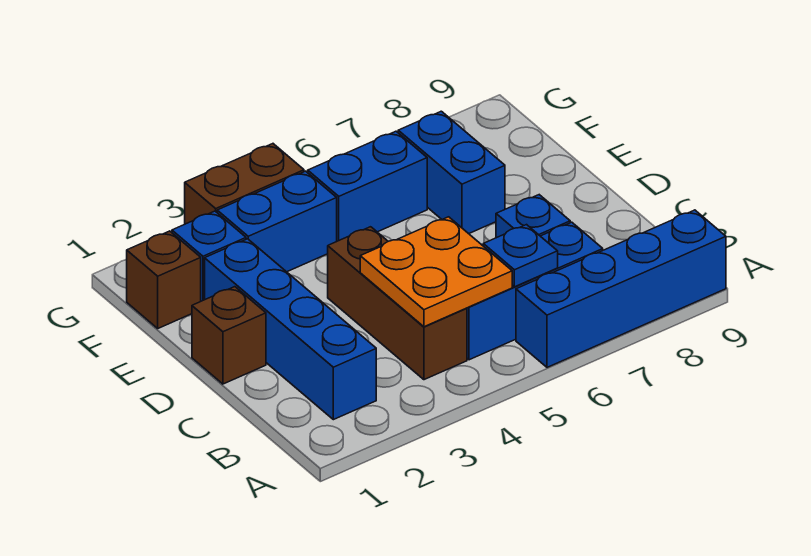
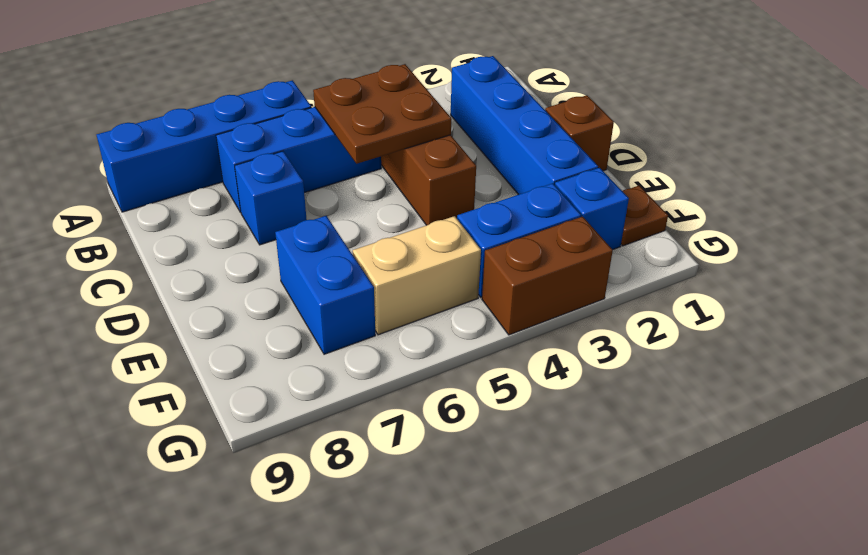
orange plate B4:C5 level 2 -> brown plate B4:C5 level 2
blue plate B6 level 2 -> none
brown brick F1 level 1 -> brown plate F1 level 1
blue brick F5:F6 level 1 -> tan brick F5:F6 level 1

